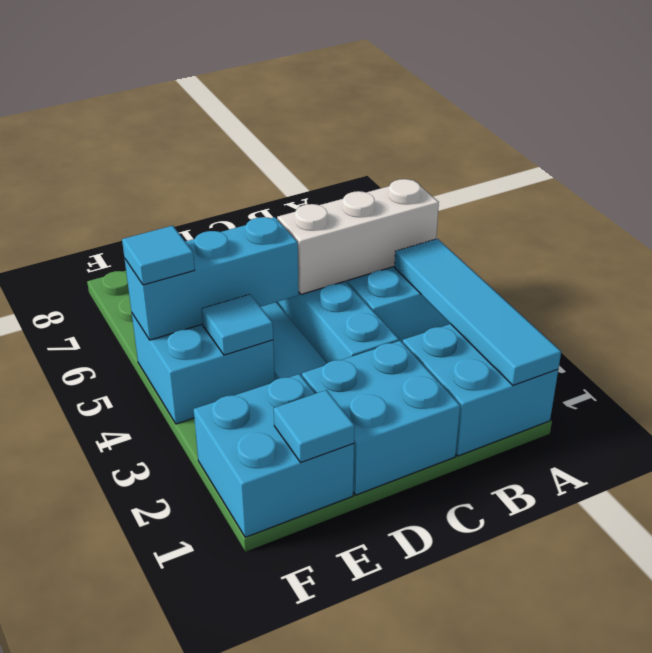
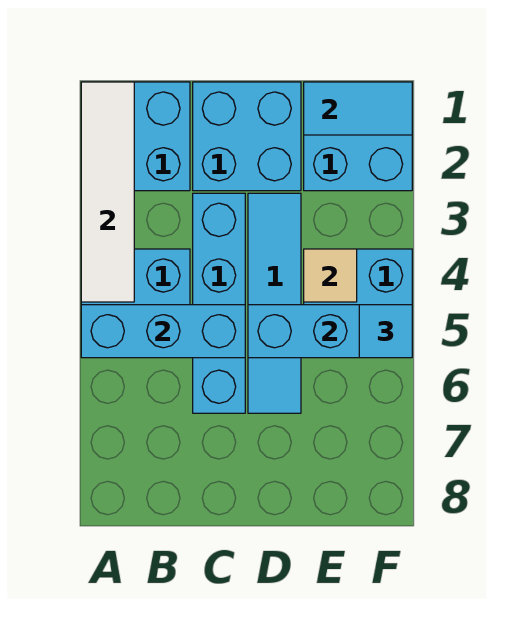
cyan tile A1:A4 level 2 -> white tile A1:A4 level 2
white brick A5:C5 level 2 -> cyan brick A5:C5 level 2
cyan tile E1 level 2 -> cyan tile E1:F1 level 2
cyan tile E4 level 2 -> tan tile E4 level 2

